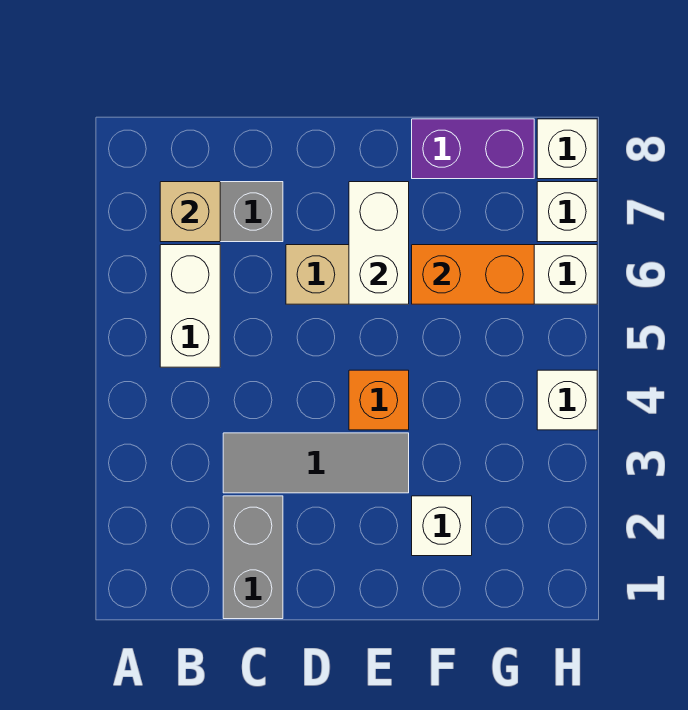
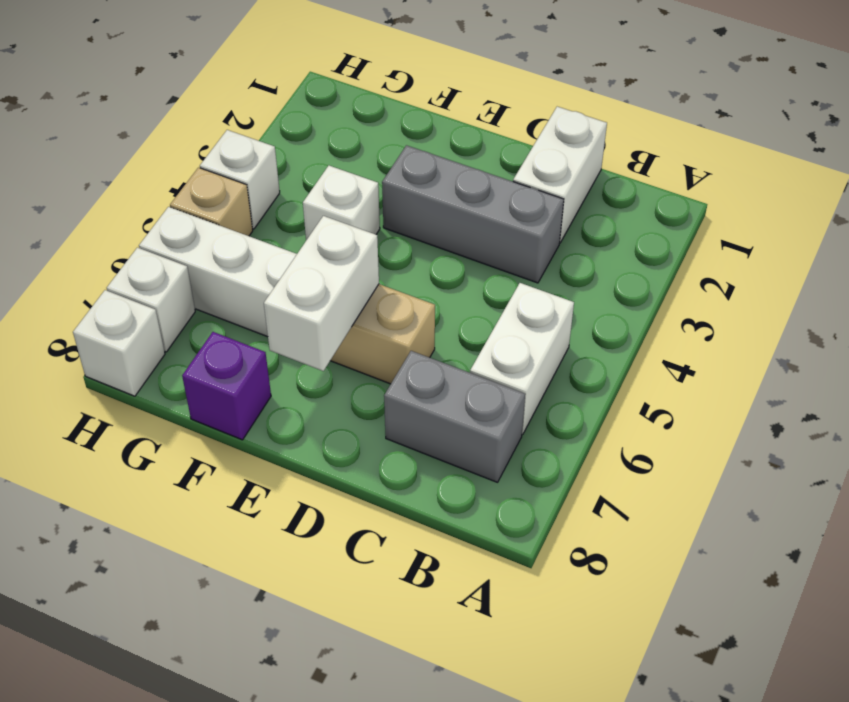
tan brick B7 level 2 -> tan brick H5 level 1
grey brick C1:C2 level 1 -> white brick C1:C2 level 1
grey tile C3:E3 level 1 -> grey brick C3:E3 level 1
orange brick E4 level 1 -> none
white brick F2 level 1 -> white brick F4 level 1
orange brick F6:G6 level 2 -> none
purple brick F8:G8 level 1 -> purple brick F8 level 1

